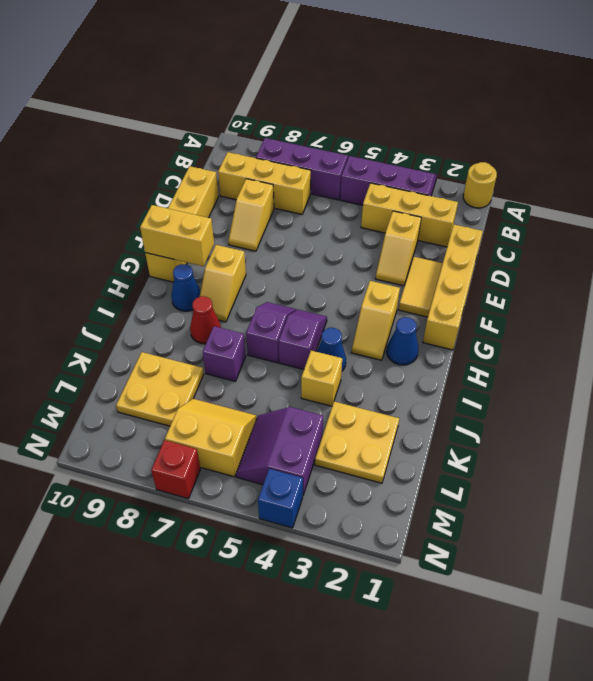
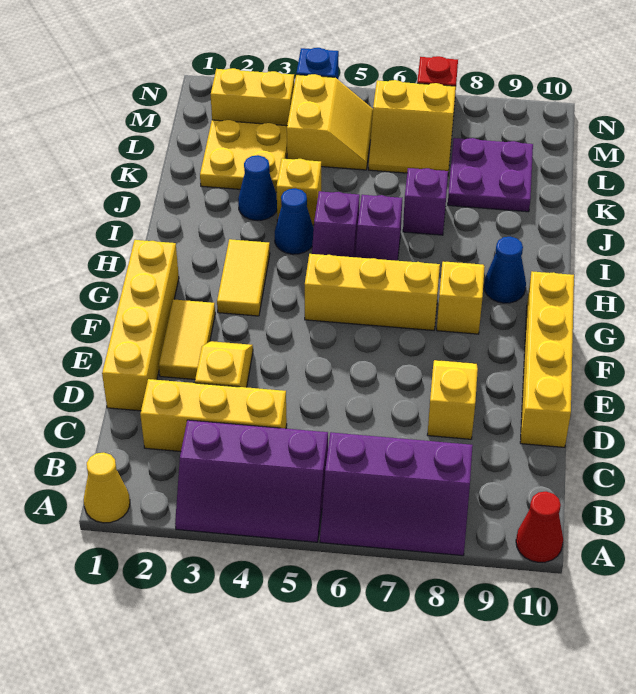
yellow round brick A1 level 1 -> yellow cone A1 level 1
yellow brick C7:C9 level 1 -> yellow brick G5:G7 level 1
yellow slope G3:H3 level 1 top G -> yellow tile G3:H3 level 1
yellow brick G9:G10 level 2 -> yellow brick M2:M3 level 1
blue cone H2 level 1 -> blue cone J3 level 1
red cone I8 level 1 -> red cone A10 level 1
yellow plate K8:L9 level 1 -> purple plate K8:L9 level 1
purple slope L4:M5 level 1 top 4 -> yellow slope L4:M5 level 1 top 4

